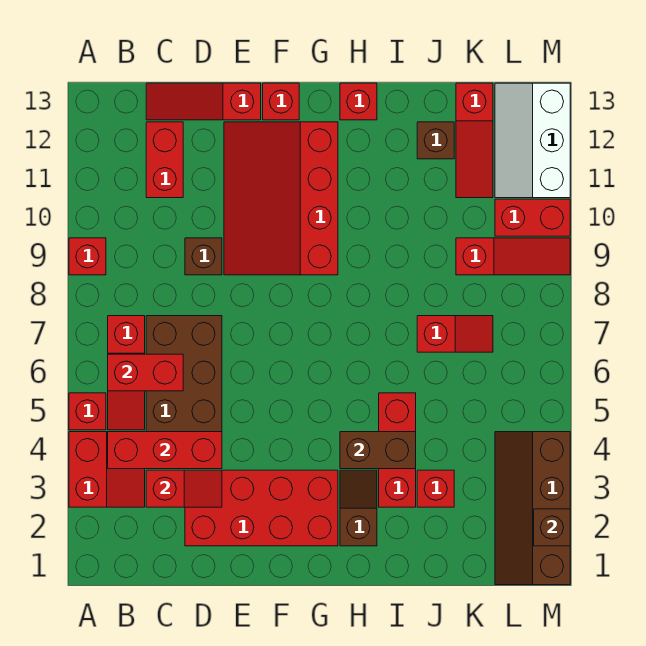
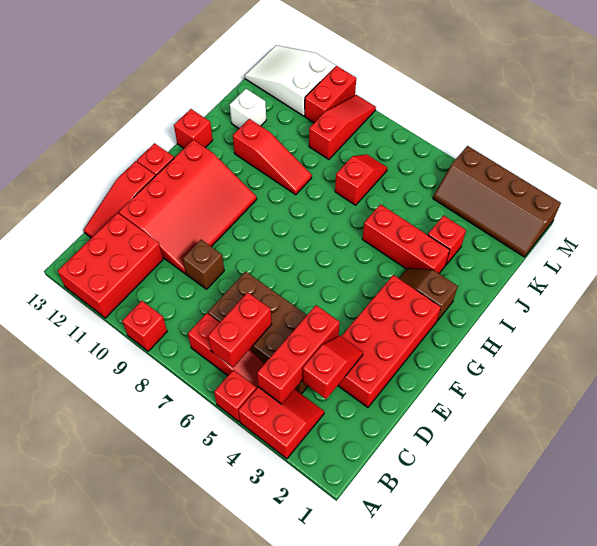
red brick C11:C12 level 1 -> red brick A11:C12 level 1
red slope E9:G12 level 1 top G -> red slope D10:G12 level 1 top 12
brown brick H4:I4 level 2 -> none
brown brick J12 level 1 -> white brick J12 level 1
red slope K11:K13 level 1 top 13 -> red slope I9:I11 level 1 top 11
white slope L11:M13 level 1 top M -> white slope L11:M13 level 1 top 11
brown brick M2 level 2 -> none

